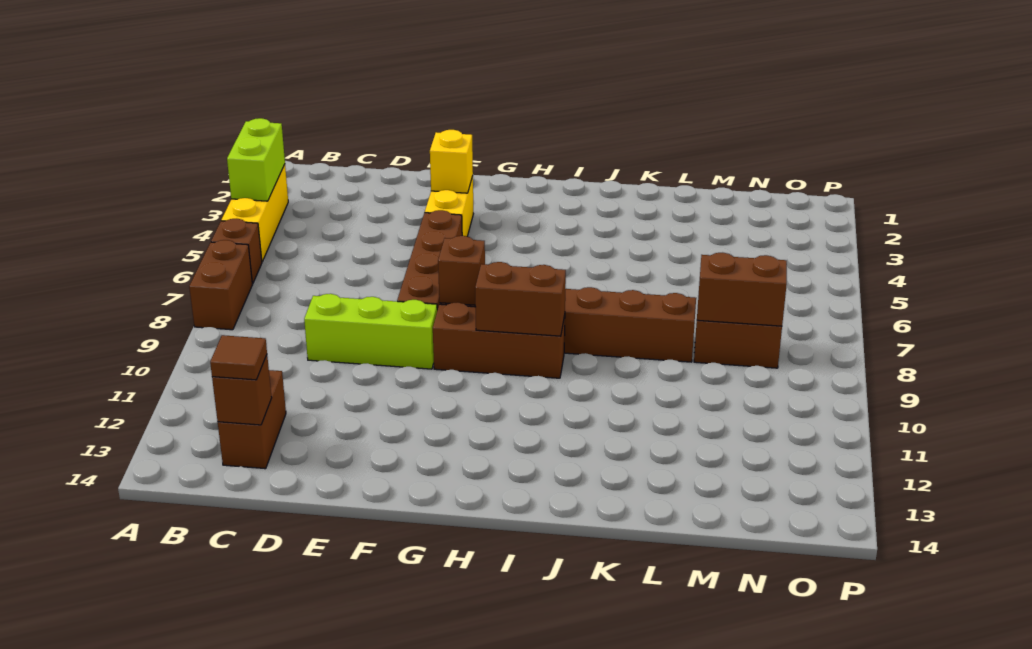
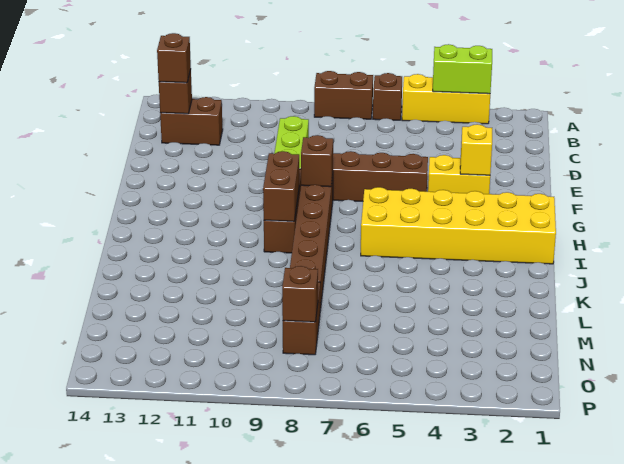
brown tile C13 level 3 -> brown brick C13 level 3
none -> yellow brick H1:I6 level 1
brown brick M8:N8 level 2 -> brown brick N8 level 2

